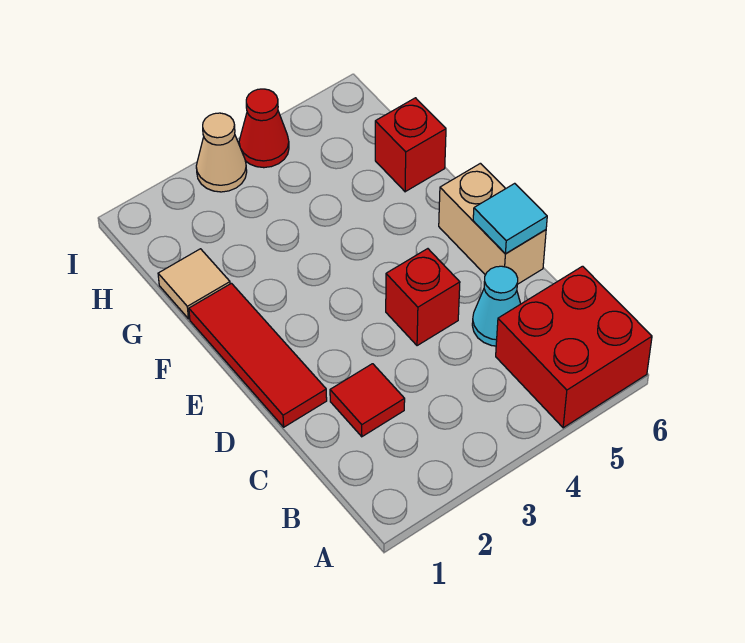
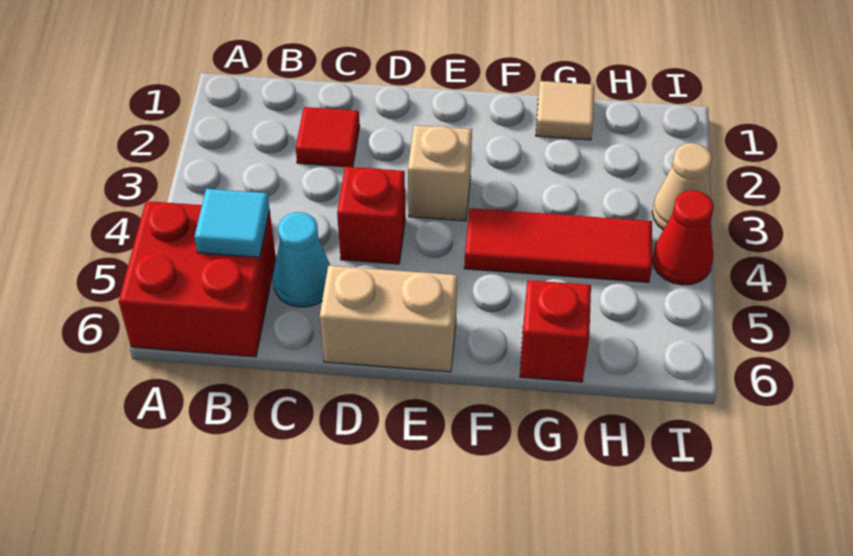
red tile D1:F1 level 1 -> red tile F4:H4 level 1
cyan tile D6 level 2 -> cyan tile B5 level 2
none -> tan brick E3 level 1

